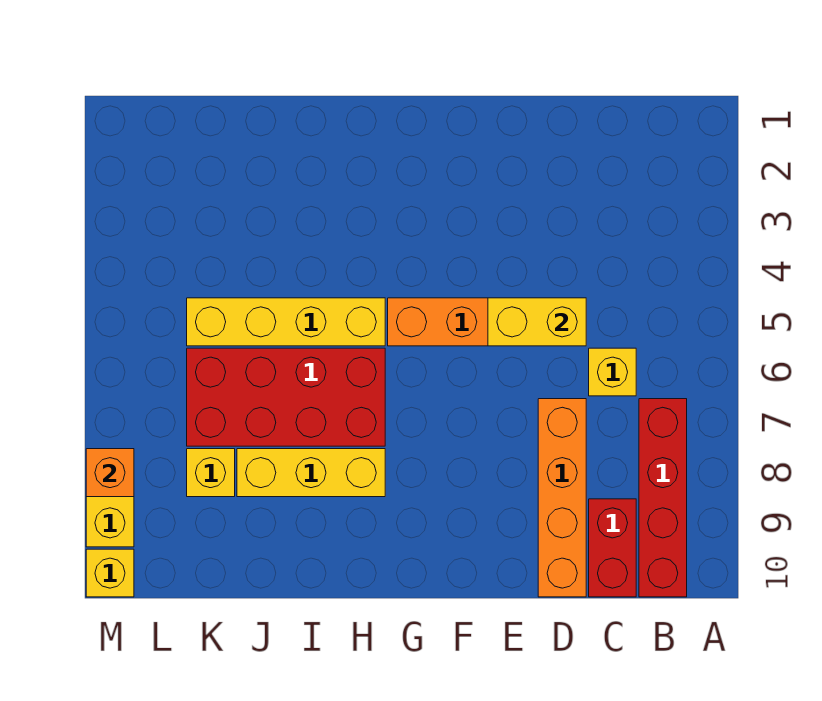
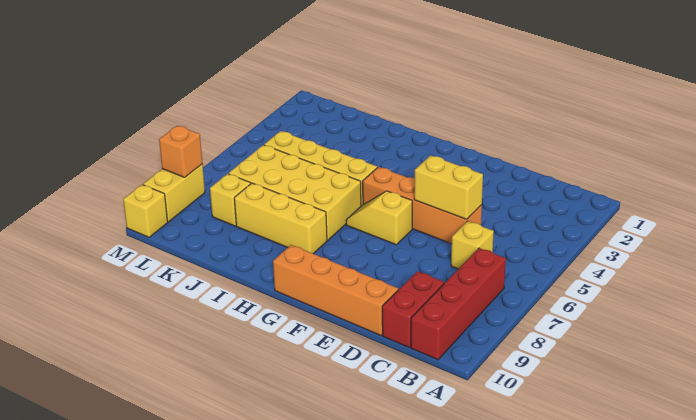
orange brick D7:D10 level 1 -> orange brick D10:G10 level 1
none -> yellow slope F6:G6 level 1 top F
red brick H6:K7 level 1 -> yellow brick H6:K7 level 1

